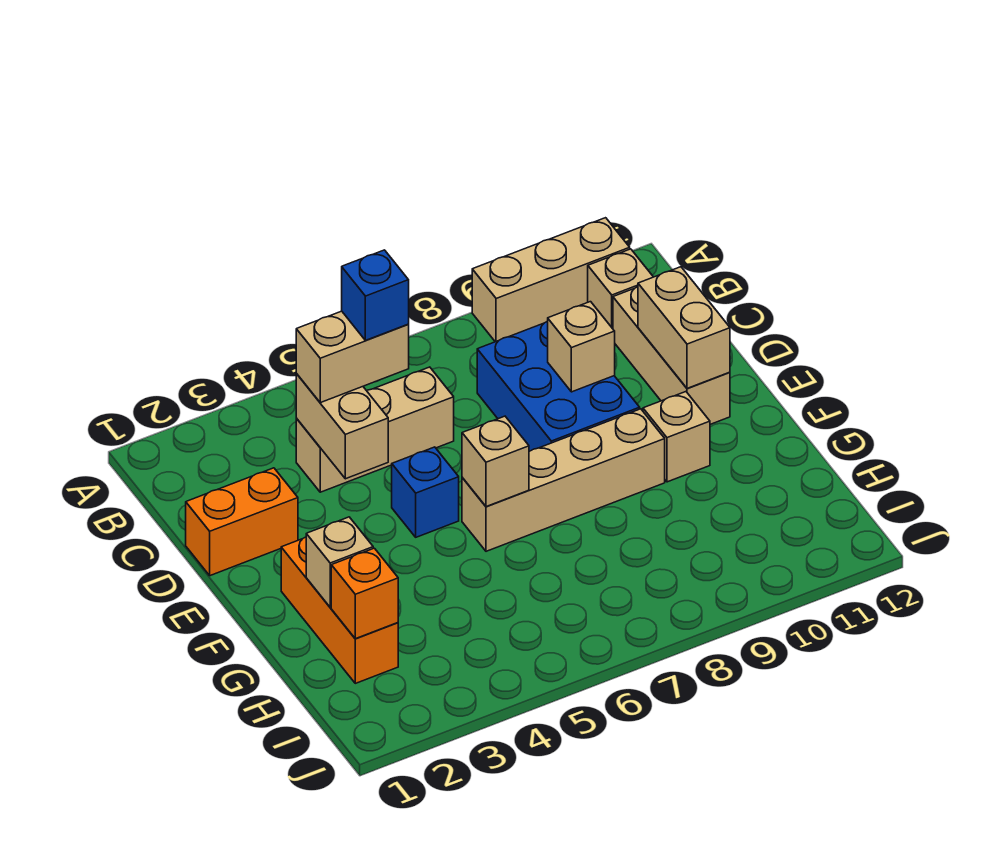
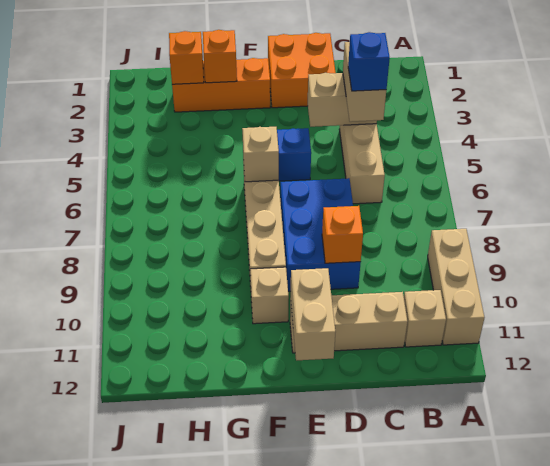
blue brick C8:E9 level 1 -> blue brick D7:E9 level 1
orange brick D1:D2 level 1 -> orange brick D1:E2 level 1
tan brick D9 level 2 -> orange brick D9 level 2
tan brick D11:E11 level 2 -> tan brick E11:E12 level 2
tan brick G2 level 2 -> orange brick G2 level 2

